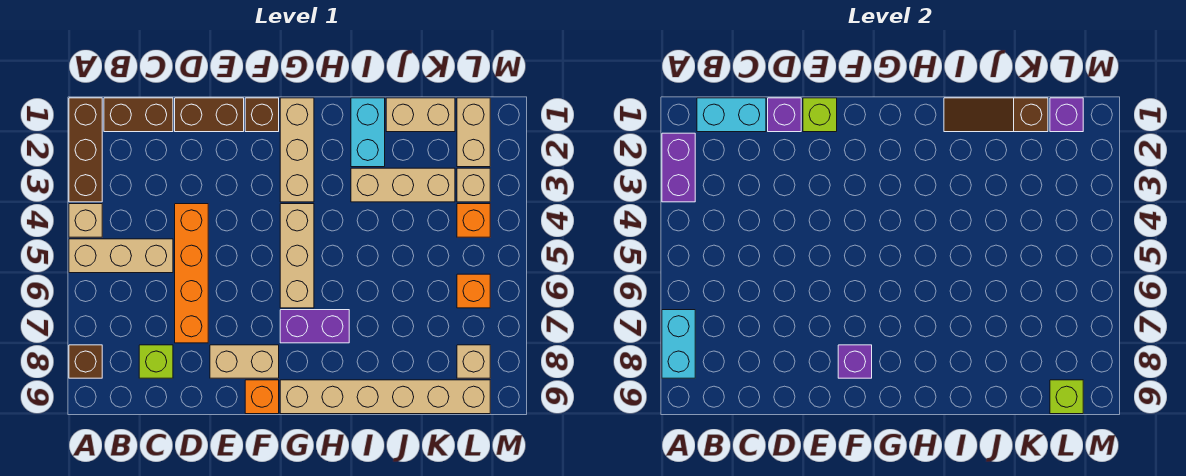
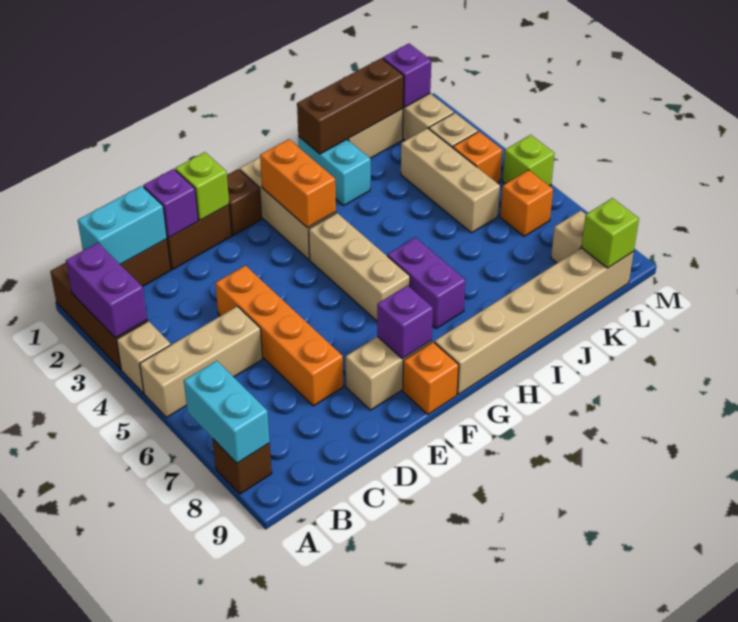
lime brick C8 level 1 -> lime brick M5 level 1
none -> orange brick G2:G3 level 2
purple brick G7:H7 level 1 -> purple brick H6:H7 level 1
brown slope I1:K1 level 2 top K -> brown brick I1:K1 level 2
tan brick I3:K3 level 1 -> tan brick K3:K5 level 1

